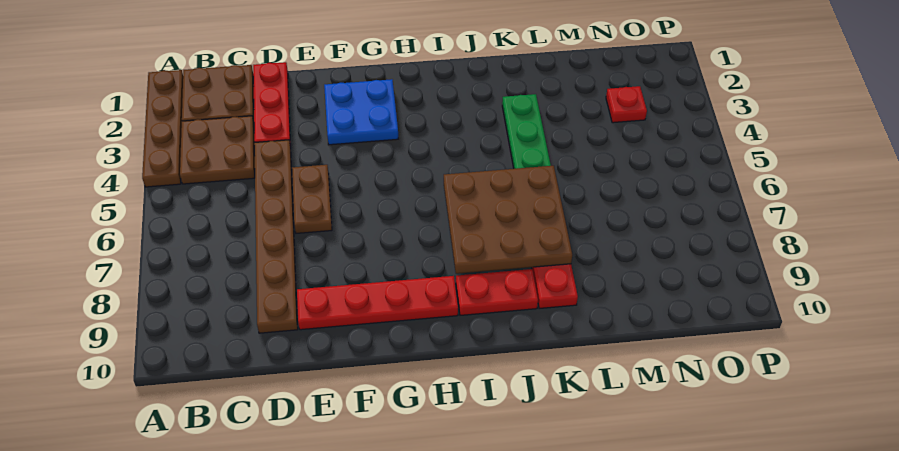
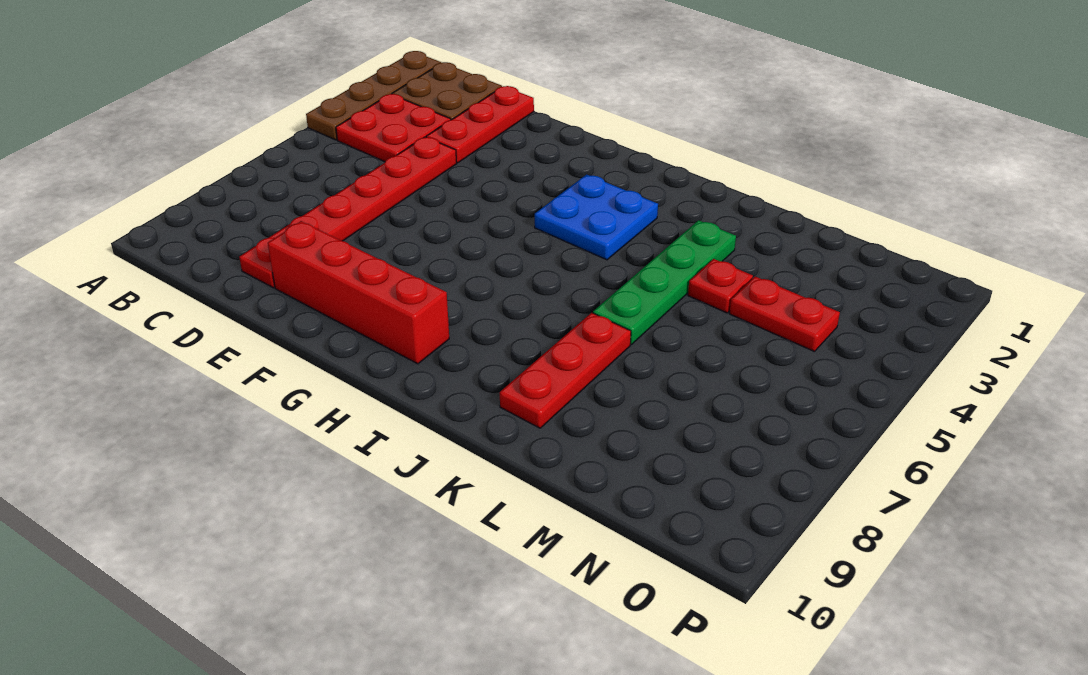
brown plate B3:C4 level 1 -> red plate B3:C4 level 1
brown plate D4:D9 level 1 -> red plate D4:D9 level 1
brown plate E5:E6 level 1 -> none
red plate E9:H9 level 1 -> red brick E9:H9 level 1
blue plate F2:G3 level 1 -> blue plate H3:I4 level 1
brown plate I6:K8 level 2 -> none
red plate I9:J9 level 1 -> red plate M4:N4 level 1
red plate N3 level 1 -> red plate L4 level 1

